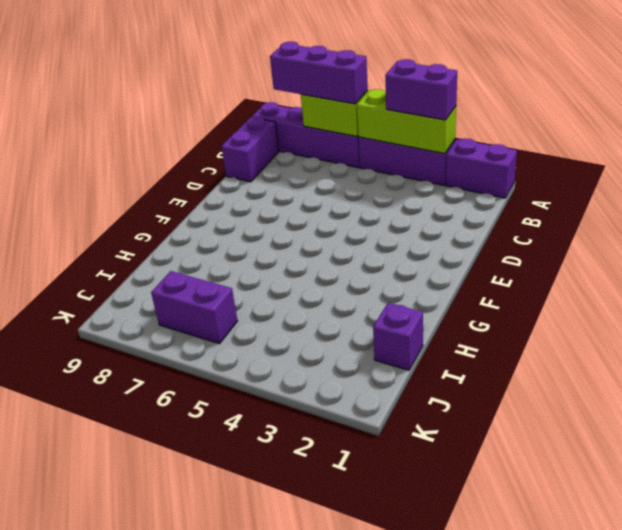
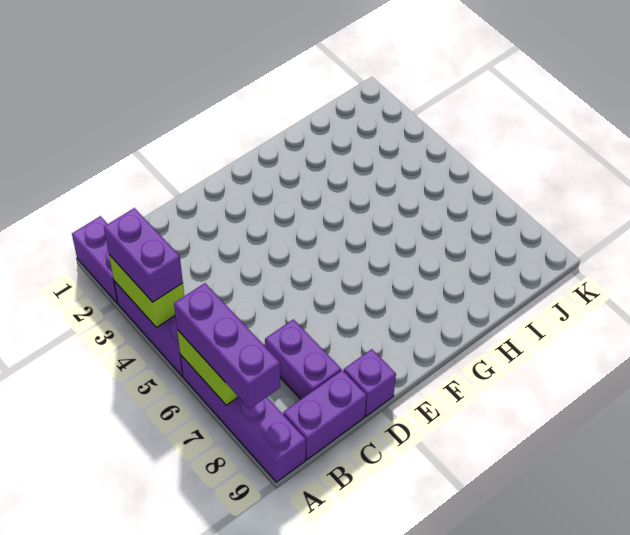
lime brick A3:A5 level 2 -> lime brick A3:A4 level 2
purple brick I1 level 1 -> purple brick D9 level 1
purple brick J6:J7 level 1 -> purple brick C7:C8 level 1

